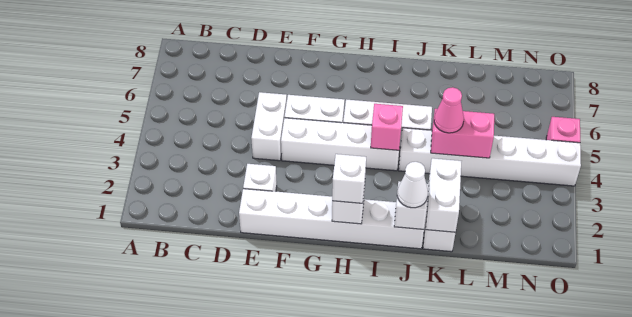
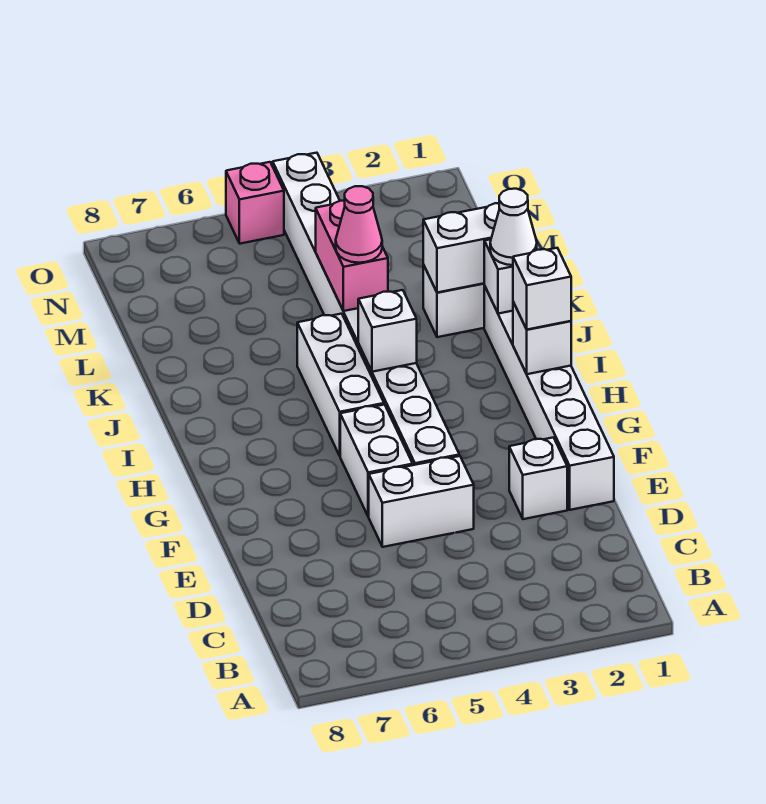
pink brick I4 level 2 -> white brick I4 level 2

